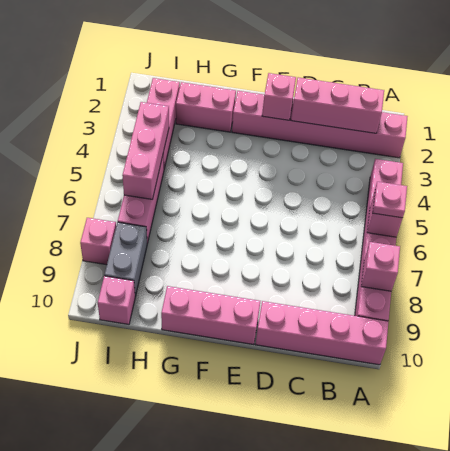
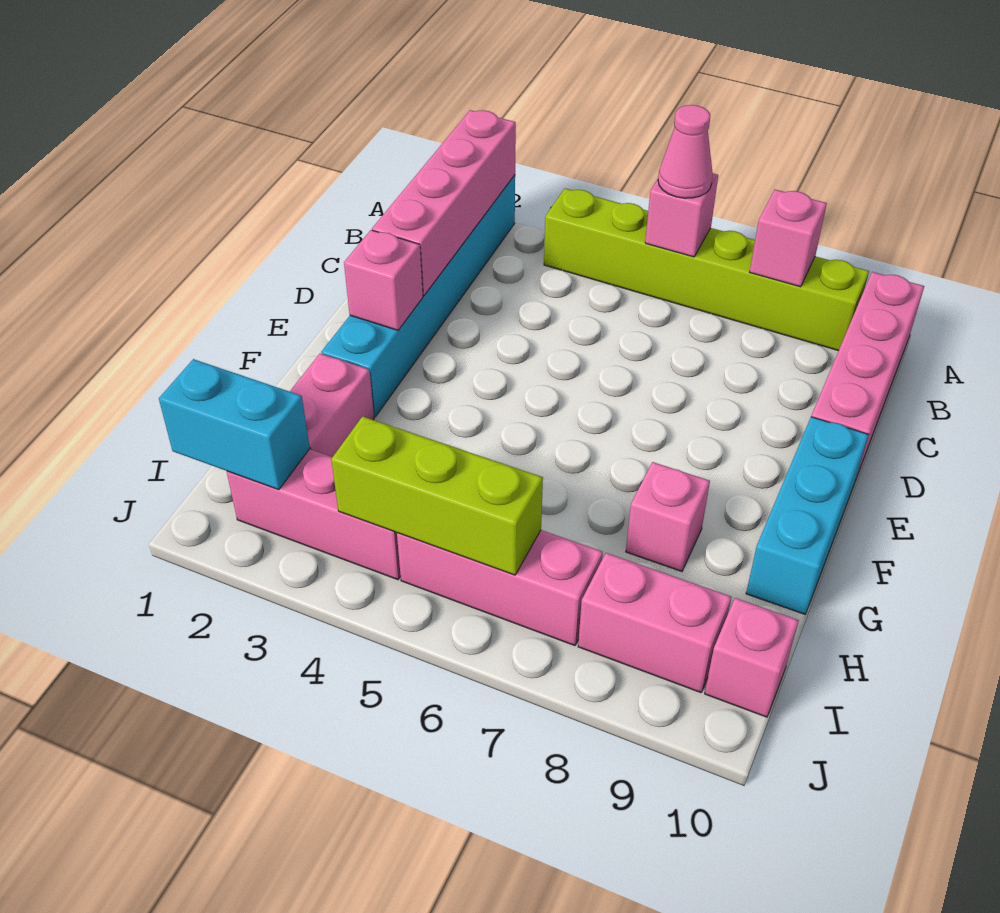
pink brick A2:F2 level 1 -> cyan brick A2:F2 level 1
pink brick A4:A9 level 1 -> lime brick A4:A9 level 1
pink plate A6 level 3 -> pink cone A6 level 3
pink brick B2:D2 level 2 -> pink brick A2:D2 level 2
pink brick E10:G10 level 1 -> cyan brick E10:G10 level 1
none -> cyan brick I1:I2 level 2
pink brick I4:I6 level 2 -> lime brick I4:I6 level 2
grey brick I8:I9 level 1 -> pink brick I8:I9 level 1
pink brick J8 level 1 -> pink brick G8 level 1

